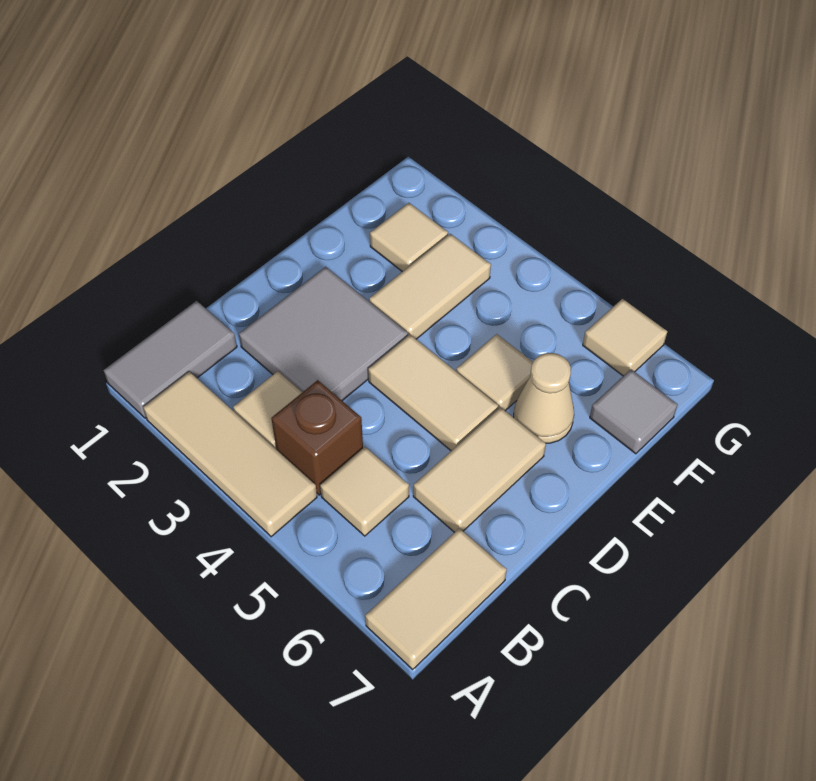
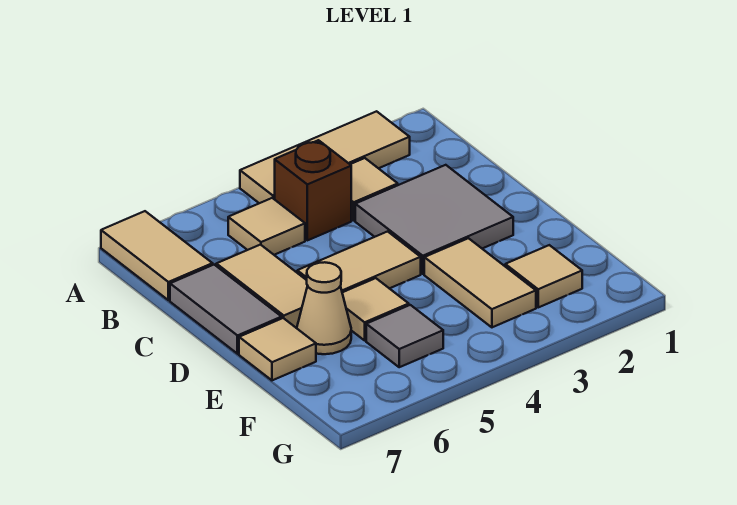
grey tile A1:B1 level 1 -> grey tile C7:D7 level 1
grey tile F7 level 1 -> grey tile F5 level 1
tan tile G6 level 1 -> tan tile E7 level 1

